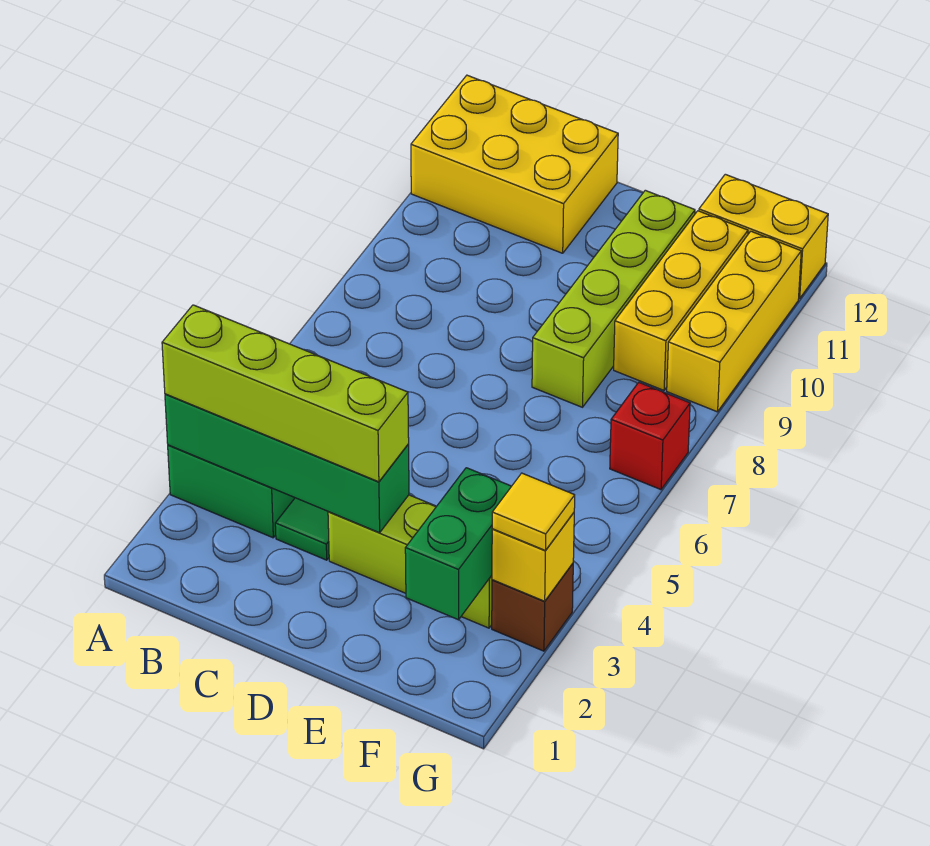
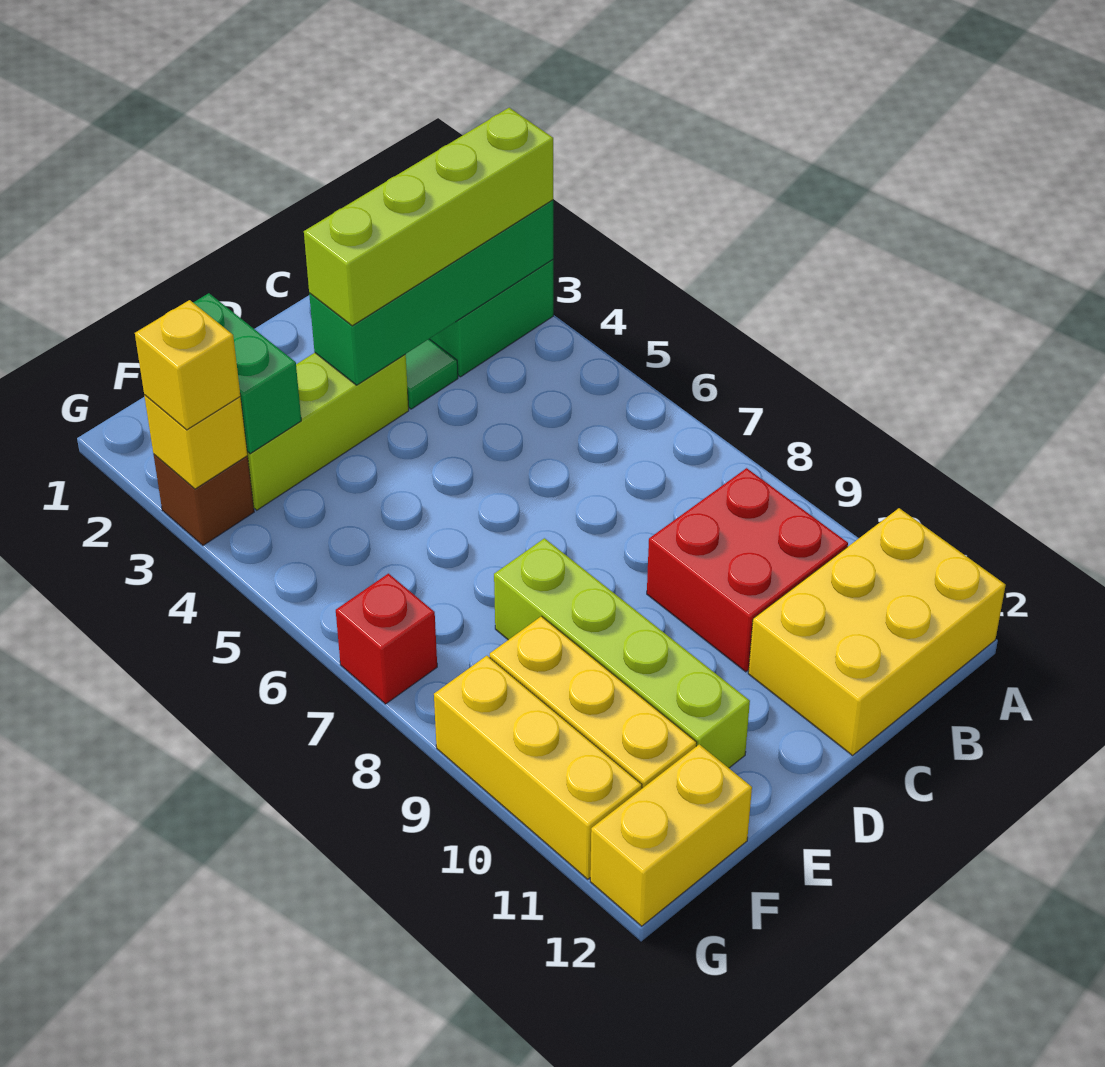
none -> red brick B9:C10 level 1
yellow tile G3 level 3 -> yellow brick G3 level 3

